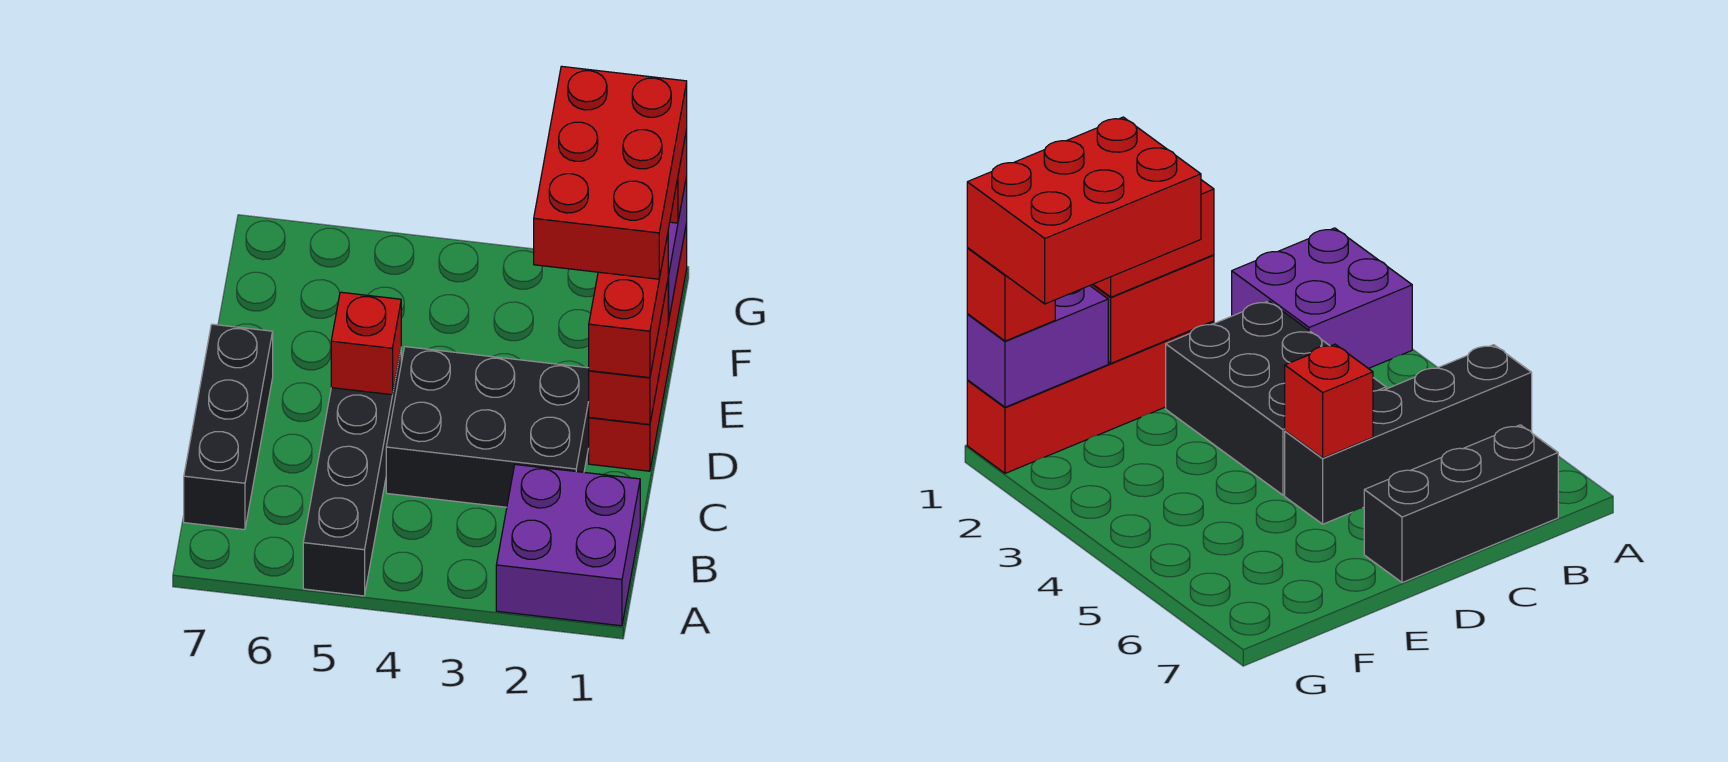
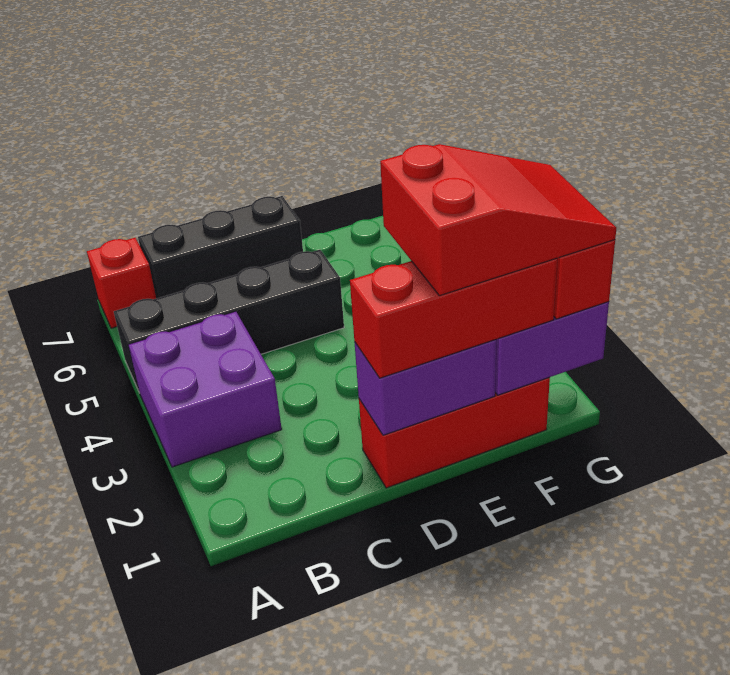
purple brick A1:B2 level 1 -> purple brick A3:B4 level 1
black brick C2:D4 level 1 -> none
red brick D1:G1 level 1 -> red brick D1:F1 level 1
red brick D1:E1 level 2 -> purple brick D1:E1 level 2
red brick D1:E1 level 3 -> red brick D1:F1 level 3
red brick D5 level 2 -> red brick A7 level 1
red brick E1:G2 level 4 -> red slope E1:G2 level 4 top E

